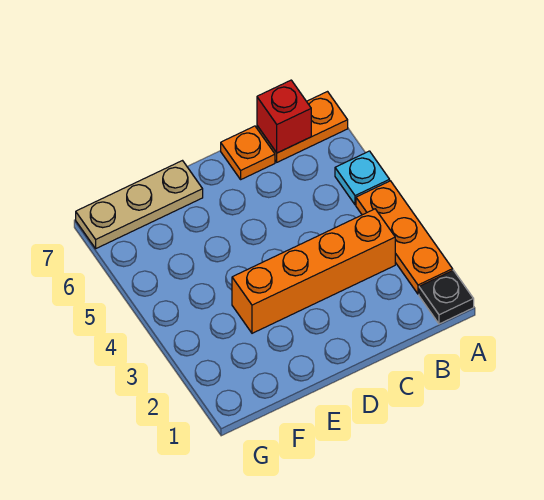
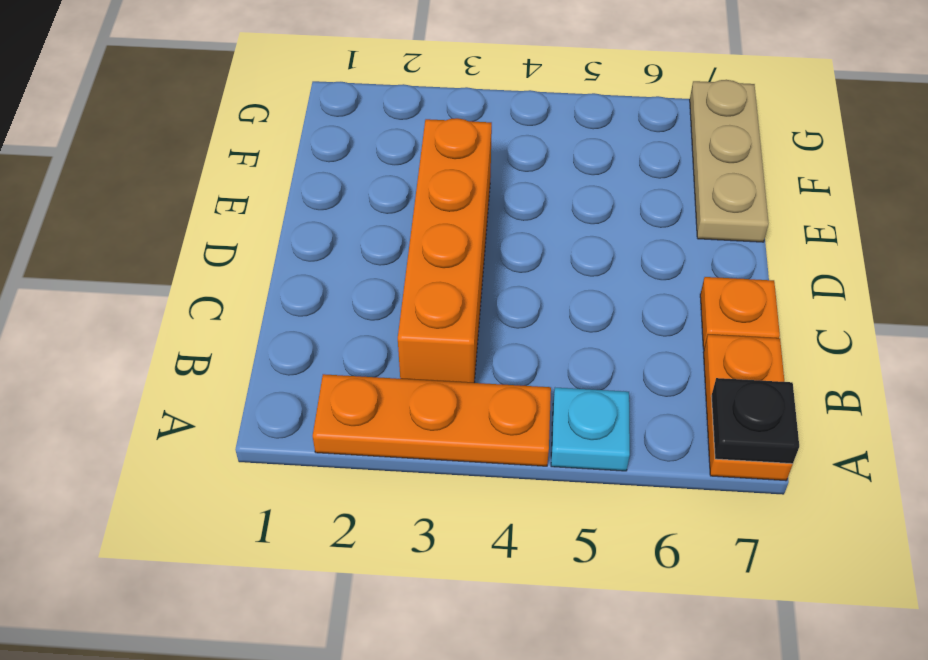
black plate A1 level 1 -> black plate A7 level 2
red brick B7 level 2 -> none

